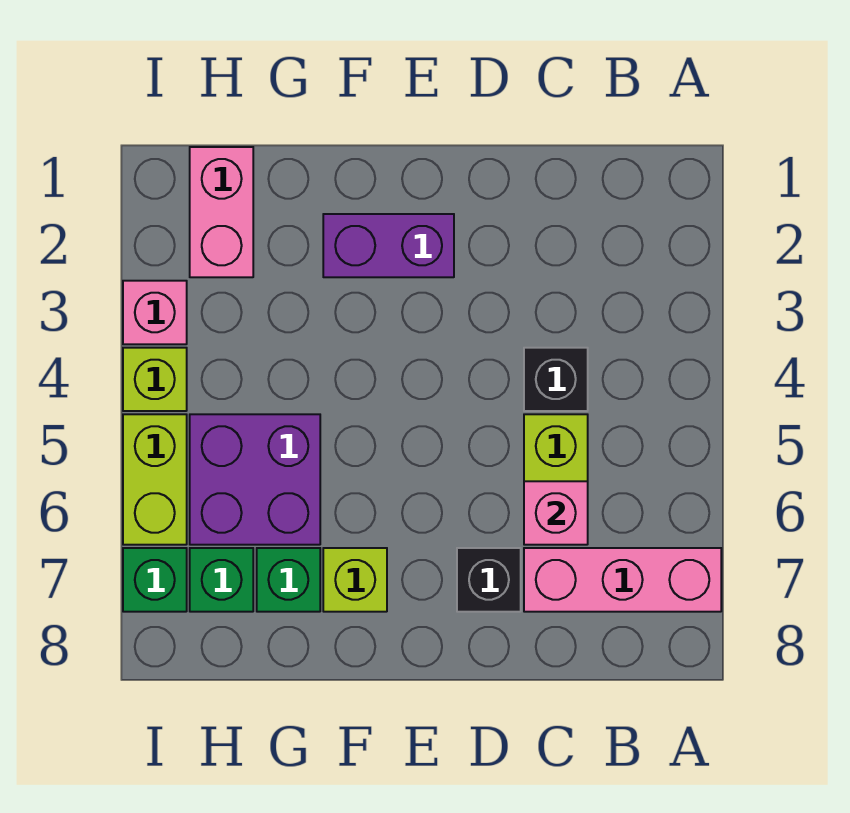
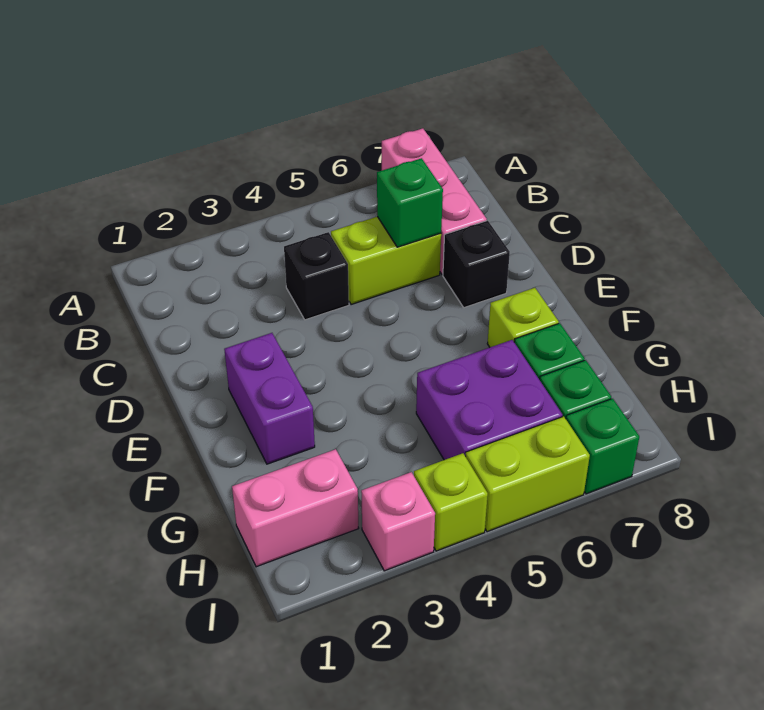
pink brick C6 level 2 -> green brick C6 level 2

